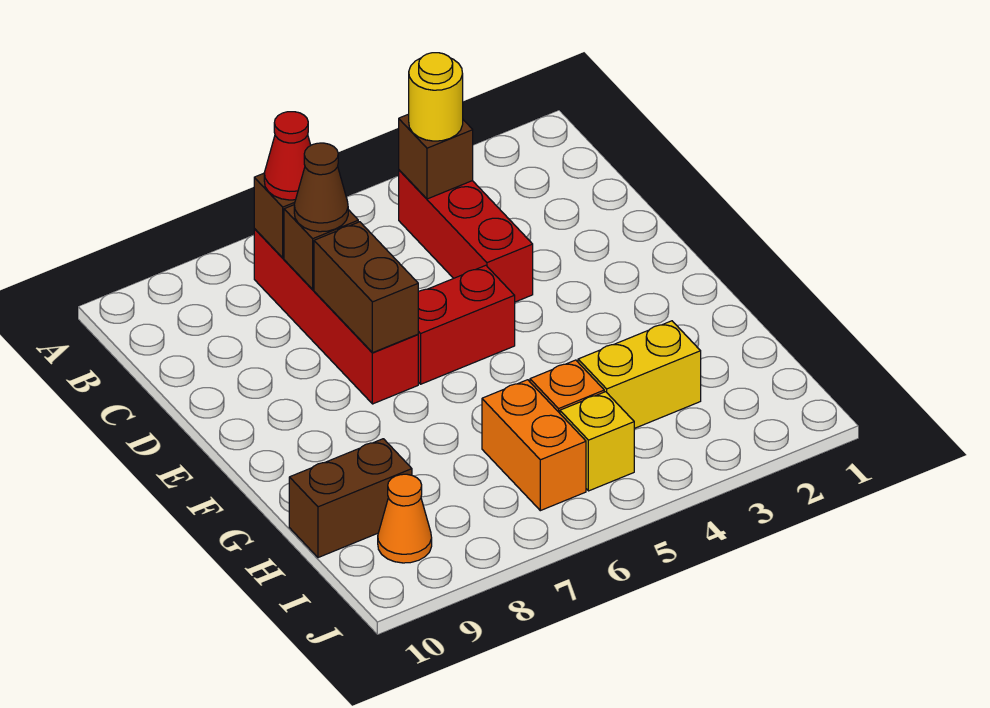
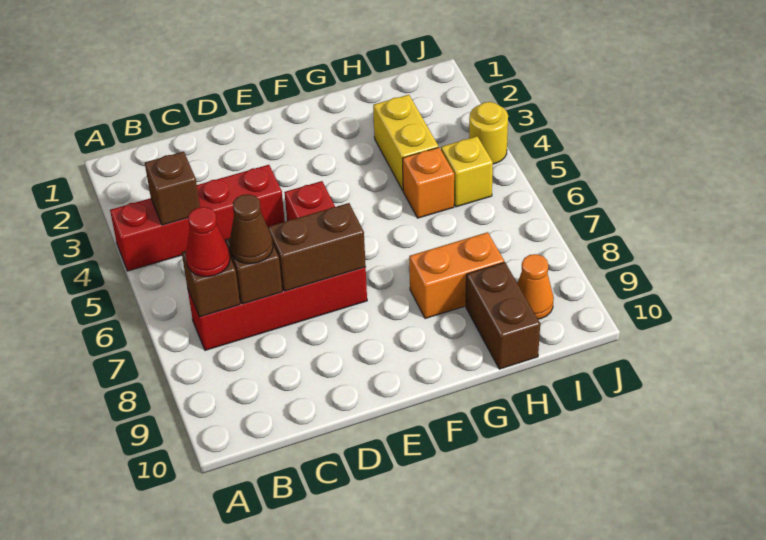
red brick B4:D4 level 1 -> red brick A4:D4 level 1
yellow round brick B4 level 3 -> yellow round brick J4 level 1
orange brick H6:I6 level 1 -> orange brick G8:H8 level 1

